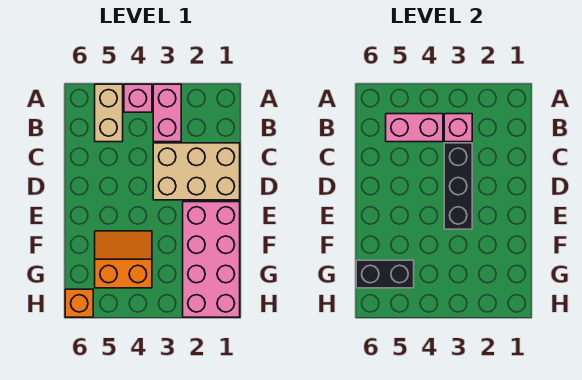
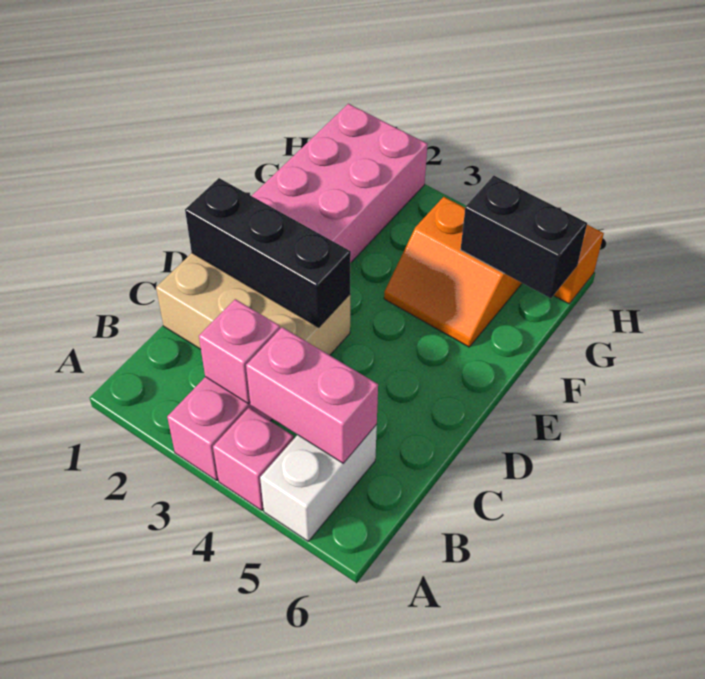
tan brick A5:B5 level 1 -> white brick A5:B5 level 1
black brick C3:E3 level 2 -> black brick D1:D3 level 2

